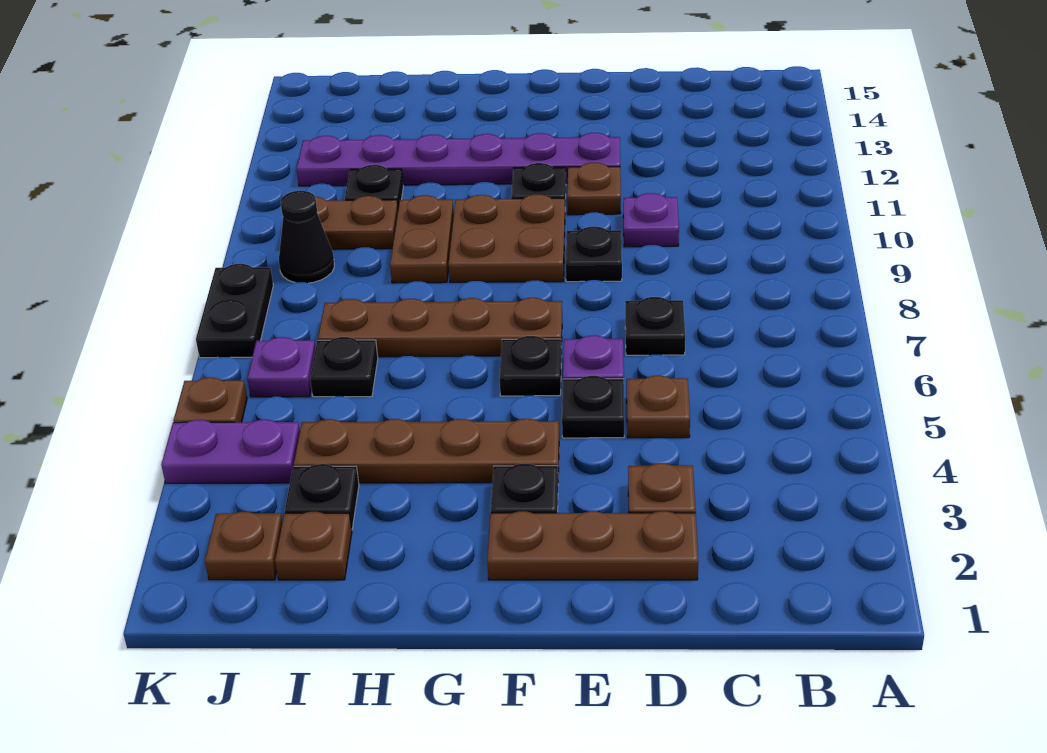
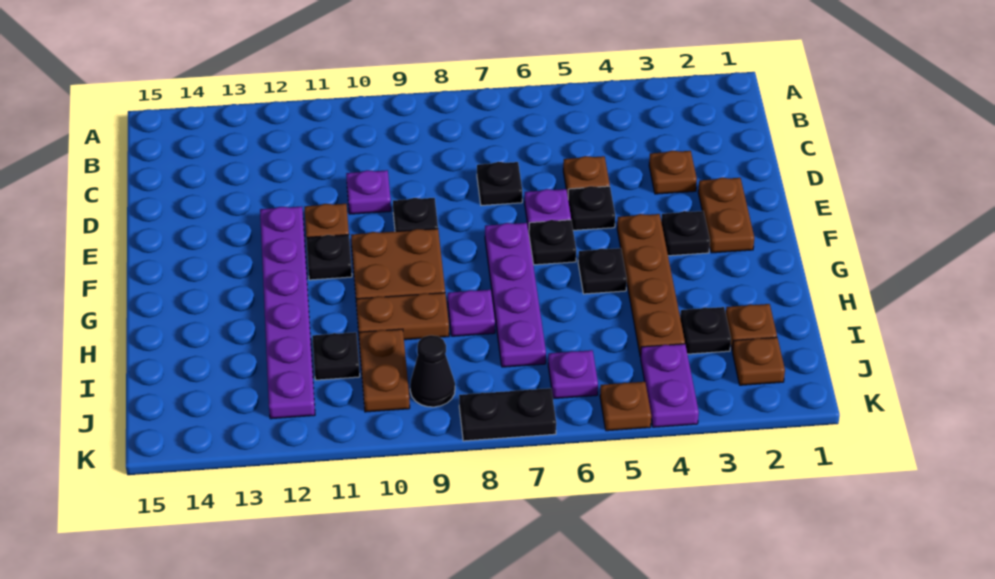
brown plate D2:F2 level 1 -> brown plate E2:F2 level 1
brown plate F7:I7 level 1 -> purple plate F7:I7 level 1
none -> purple plate H8 level 1
black plate I6 level 1 -> black plate G5 level 1

